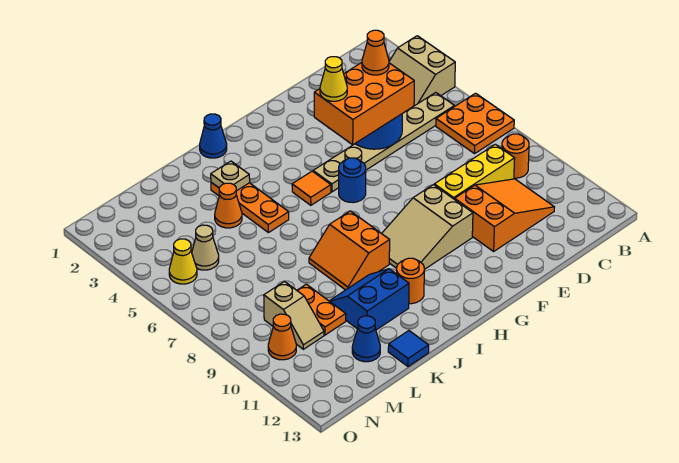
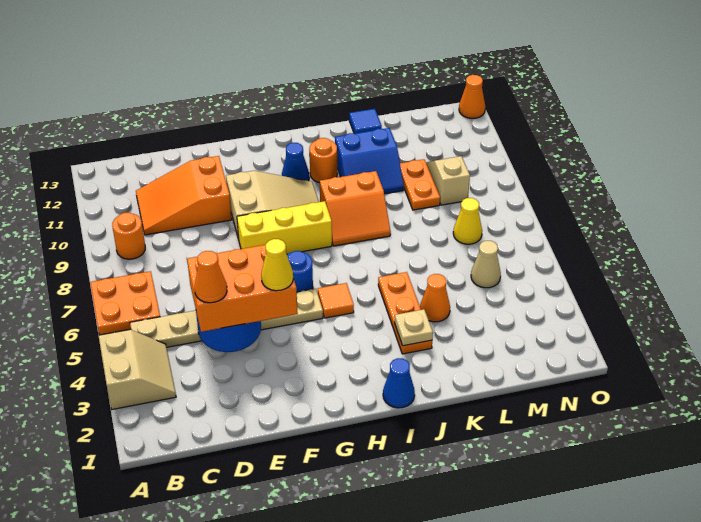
yellow brick C9:E9 level 1 -> yellow brick F8:H8 level 1
orange slope I8:J9 level 1 top I -> orange slope I8:J9 level 1 top 9
blue cone L12 level 1 -> blue cone H11 level 1
yellow cone N5 level 1 -> yellow cone M7 level 1
orange cone N10 level 1 -> orange cone O13 level 1

